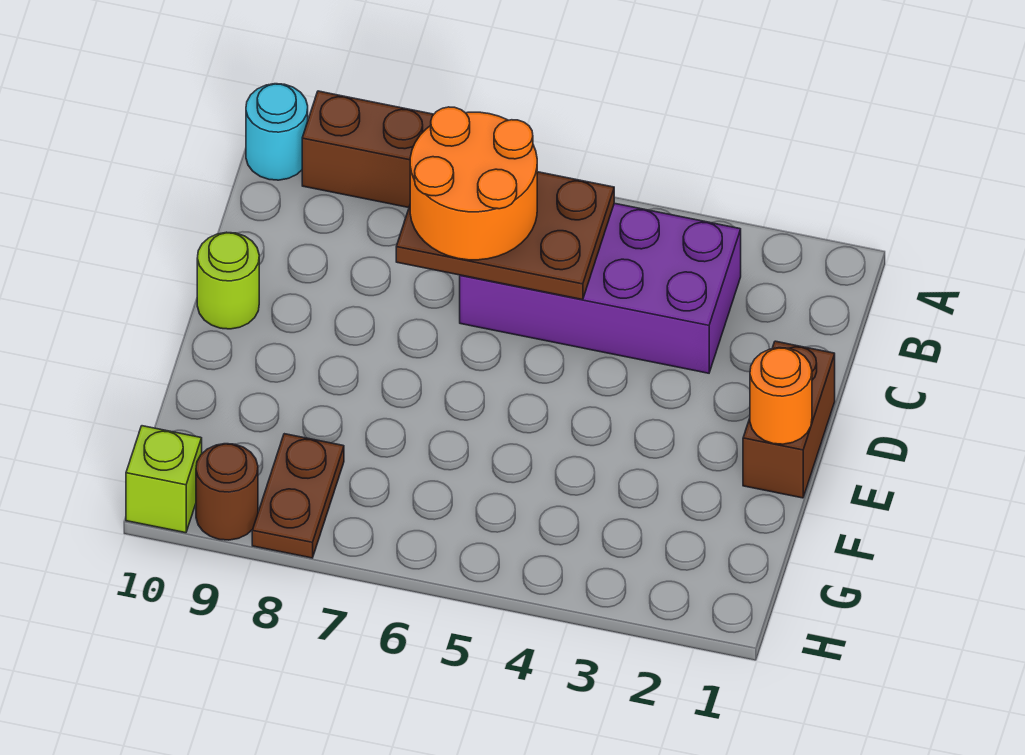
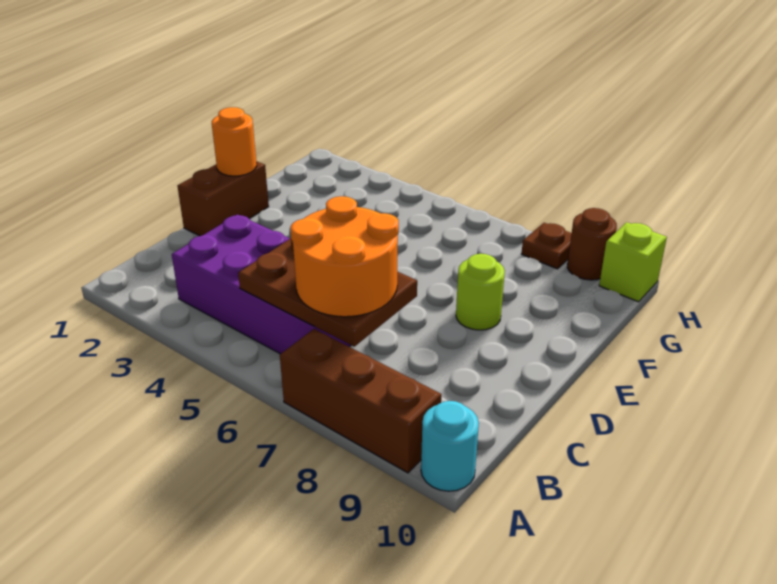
lime round brick D10 level 1 -> lime round brick E8 level 1
brown plate G8:H8 level 1 -> brown plate H8 level 1

